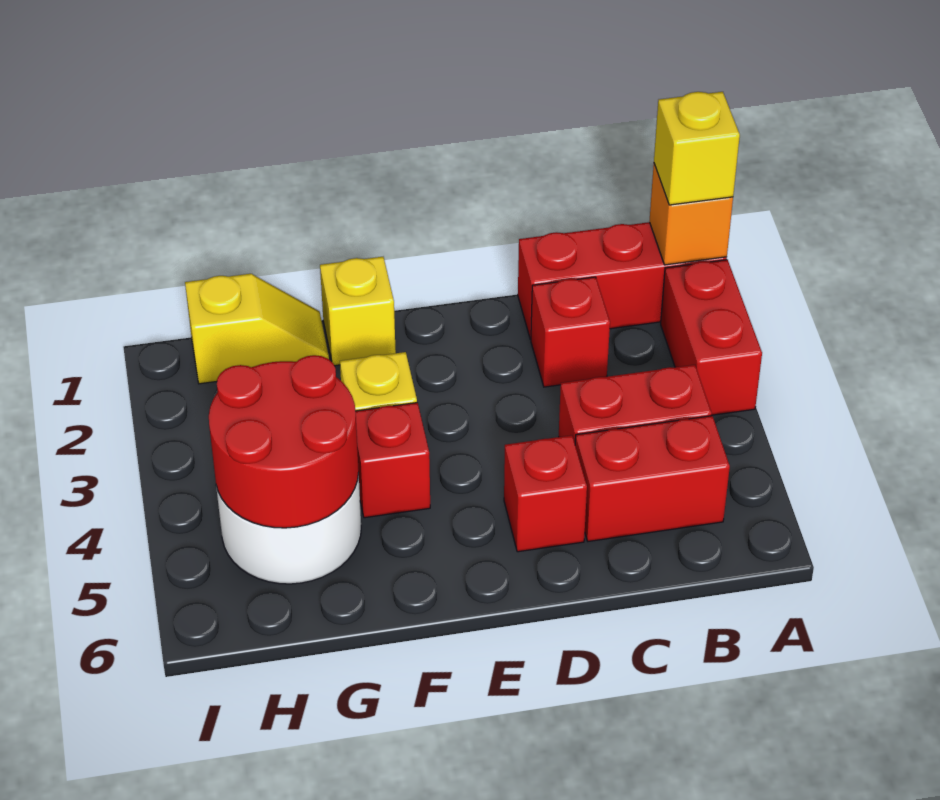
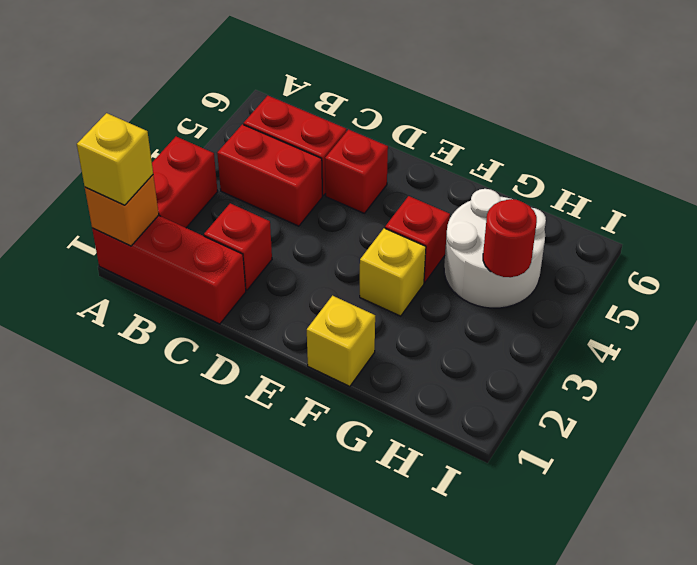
yellow slope G1:H1 level 1 top H -> none
red round brick G4:H5 level 2 -> red round brick H4 level 2

